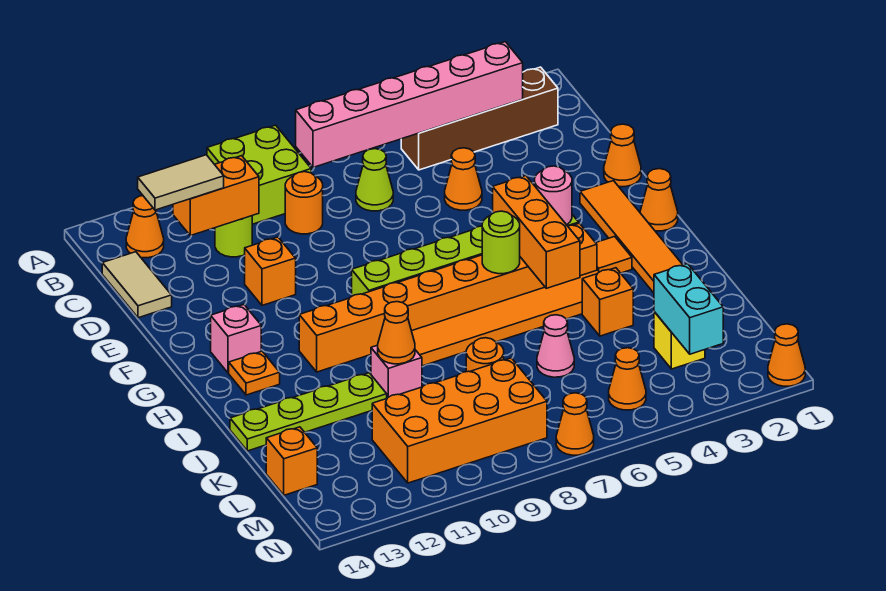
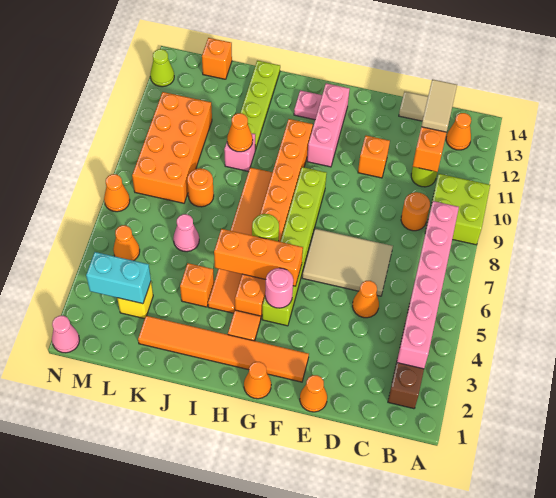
lime cone C7 level 1 -> lime cone N13 level 1
none -> tan tile D6:F7 level 1
pink brick G13 level 1 -> pink brick G11:G13 level 1
orange plate H13 level 1 -> pink plate H13 level 1
orange cone N1 level 1 -> pink cone N1 level 1

